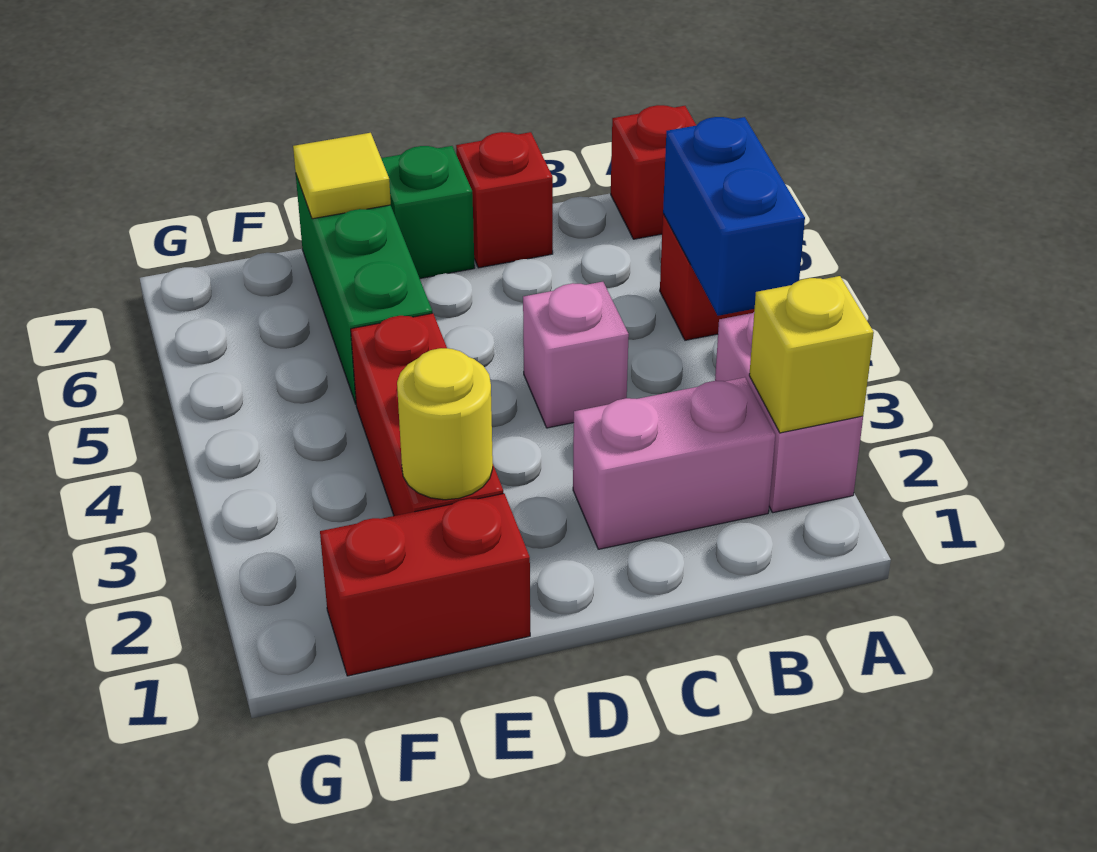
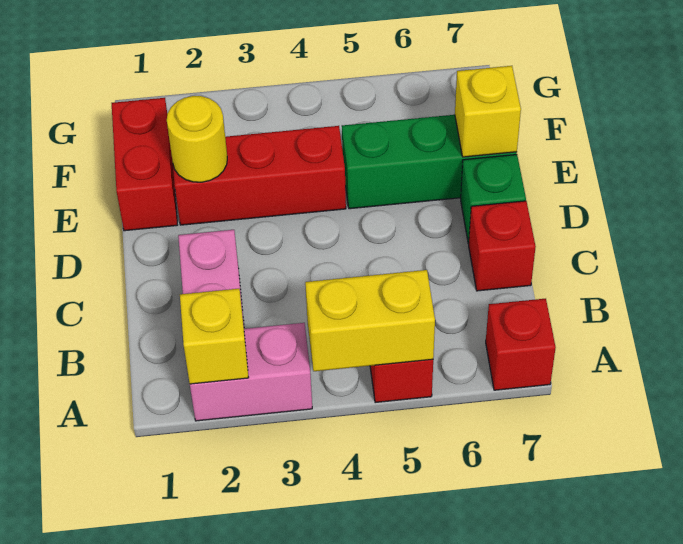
blue brick A4:A5 level 2 -> yellow brick A4:A5 level 2
pink brick C4 level 1 -> none
yellow tile E7 level 2 -> yellow brick E7 level 2

